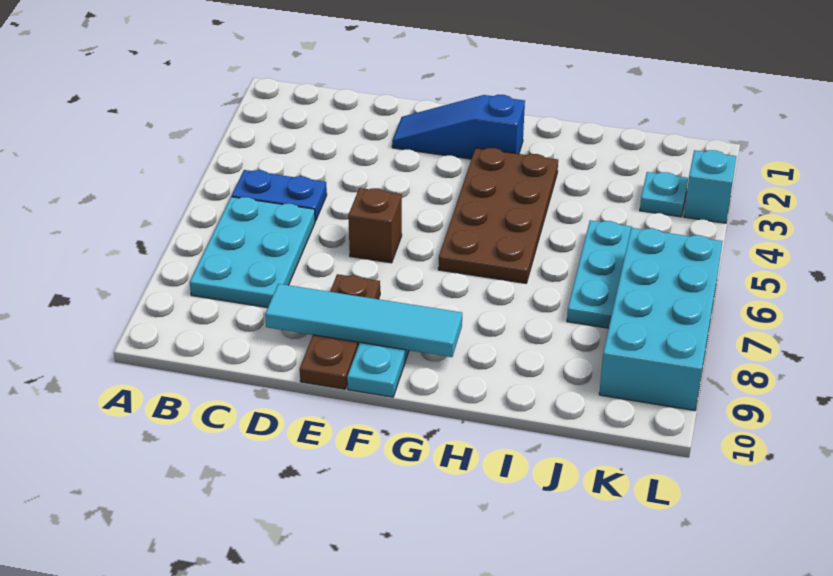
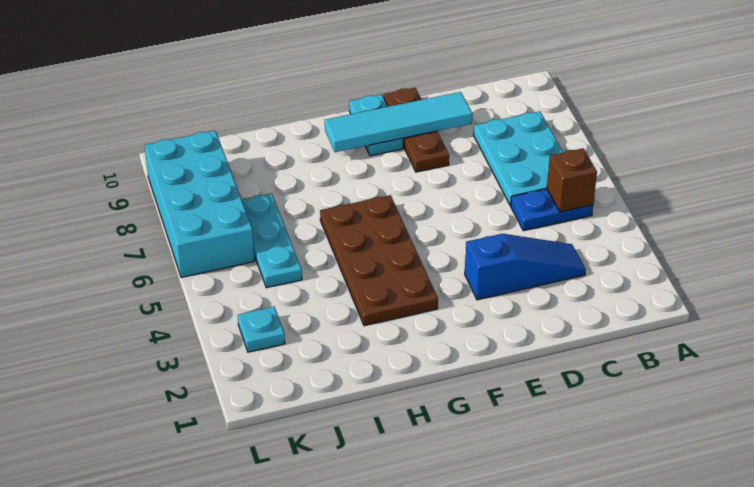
blue slope E2:G2 level 1 top G -> blue slope C3:E3 level 1 top E
brown brick E6 level 1 -> brown brick B5 level 2
cyan brick L3 level 1 -> none

